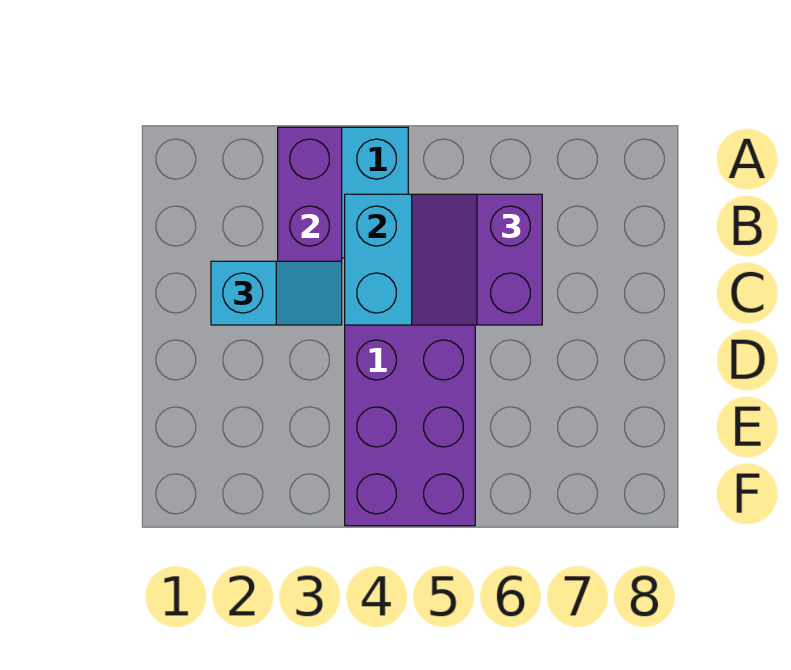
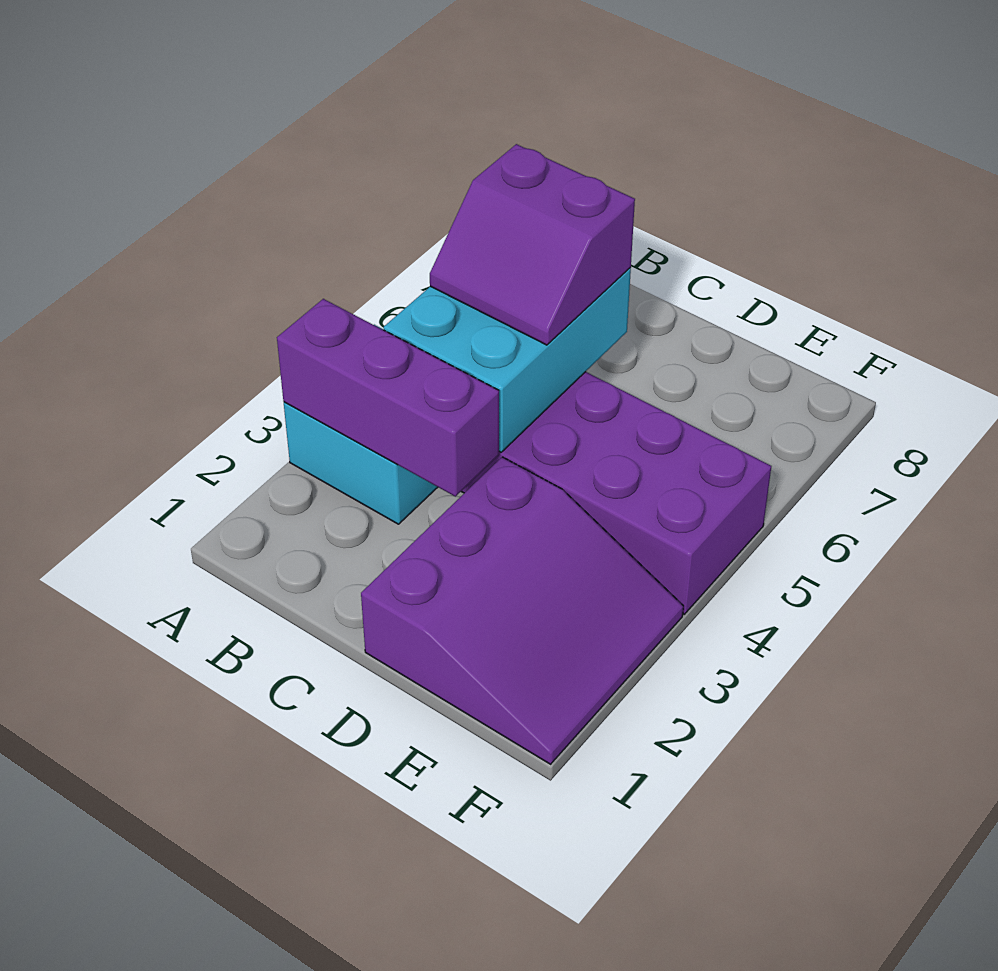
cyan slope C2:C3 level 3 top 2 -> none
none -> purple slope D1:F3 level 1 top D

